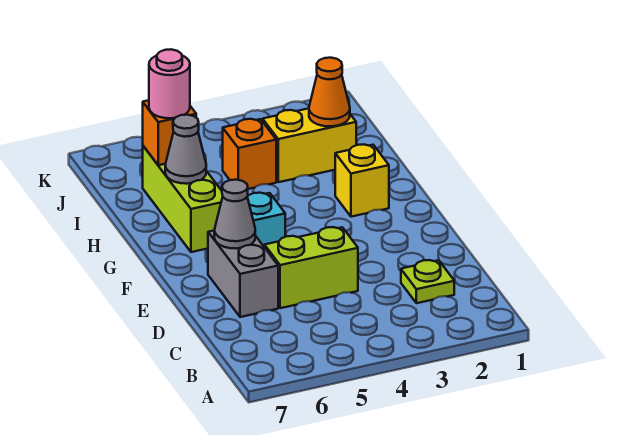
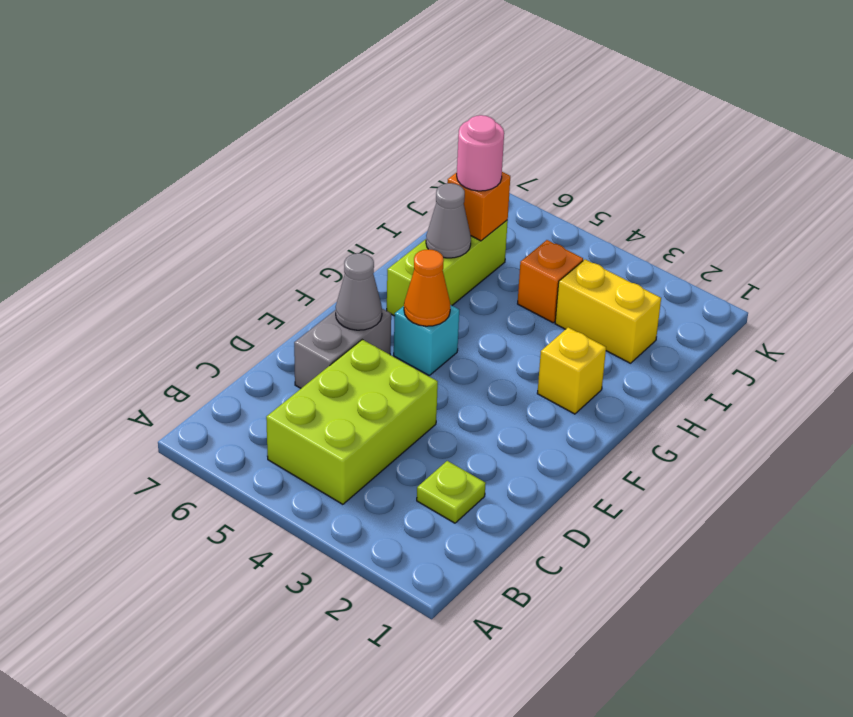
lime brick D4:D5 level 1 -> lime brick B4:D5 level 1
orange cone I2 level 2 -> orange cone F5 level 2

